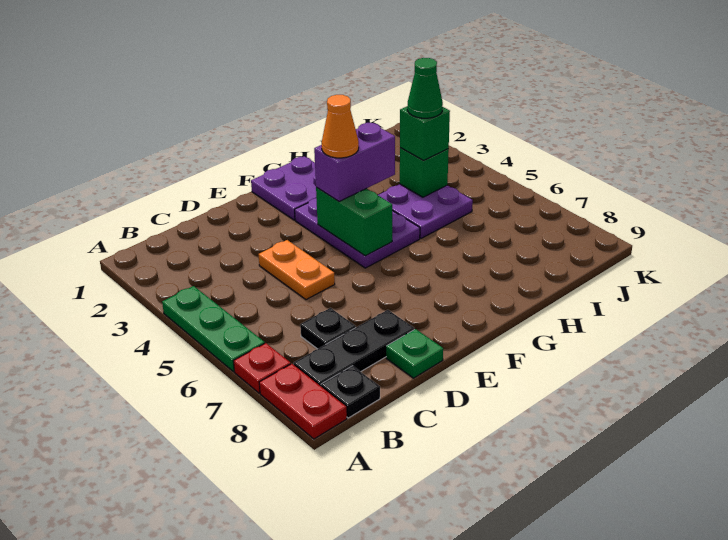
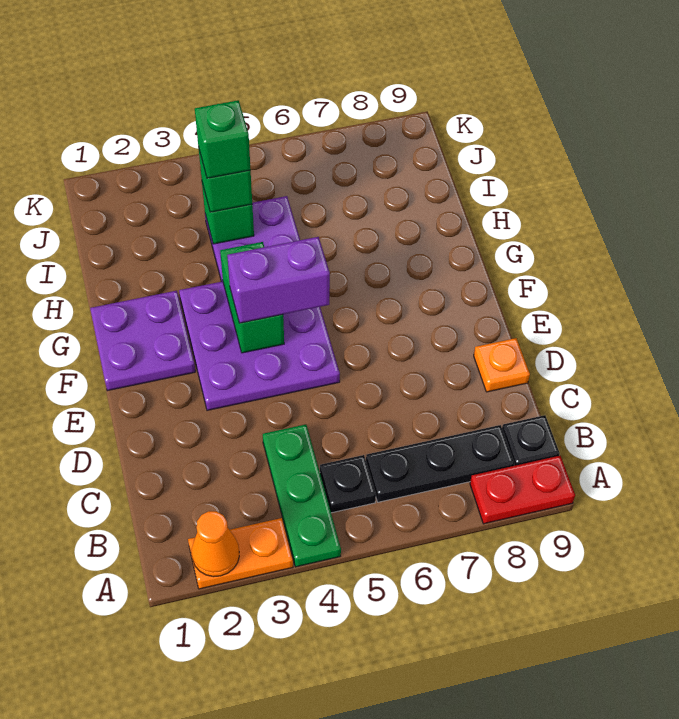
green plate A4:A6 level 1 -> green plate A4:C4 level 1
red plate A7 level 1 -> none
black plate B8:D8 level 1 -> black plate B6:B8 level 1
black plate C7 level 1 -> black plate B5 level 1
orange plate D4:D5 level 1 -> orange plate A2:A3 level 1
green plate D9 level 1 -> orange plate D9 level 1
purple plate F3:G5 level 1 -> purple plate E3:G5 level 1
green brick F4:F5 level 2 -> green brick F4:G4 level 2
purple brick F4:G4 level 3 -> purple brick F4:F5 level 3
orange cone F4 level 4 -> orange cone A2 level 2
green cone I4 level 4 -> green brick I4 level 4

